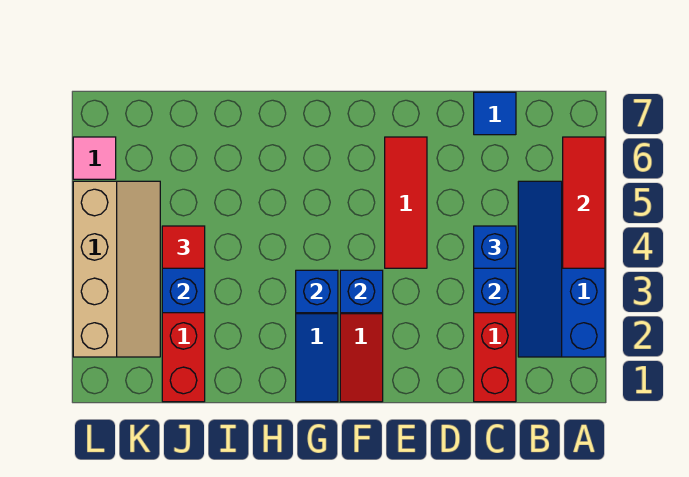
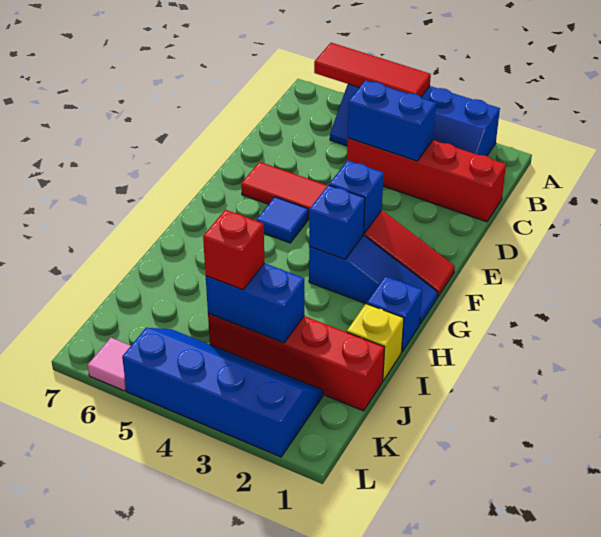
blue brick C4 level 3 -> blue brick H1 level 1
blue tile C7 level 1 -> blue tile F5 level 1
none -> yellow brick I1 level 1
red tile J4 level 3 -> red brick J4 level 3
tan slope K2:L5 level 1 top L -> blue slope K2:L5 level 1 top L

